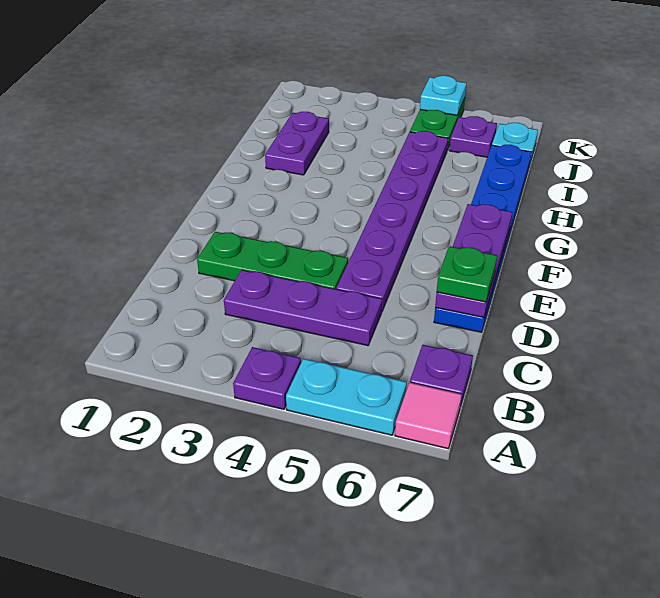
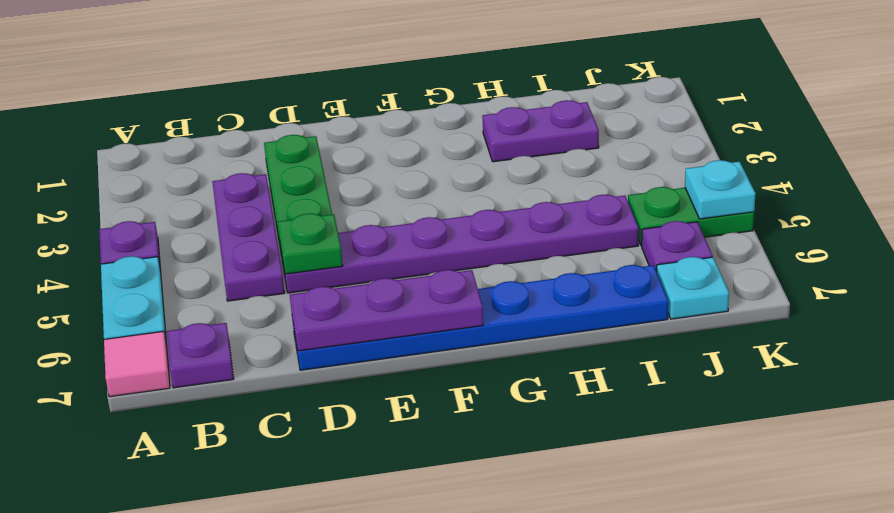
green plate D7 level 3 -> green plate D5 level 2

